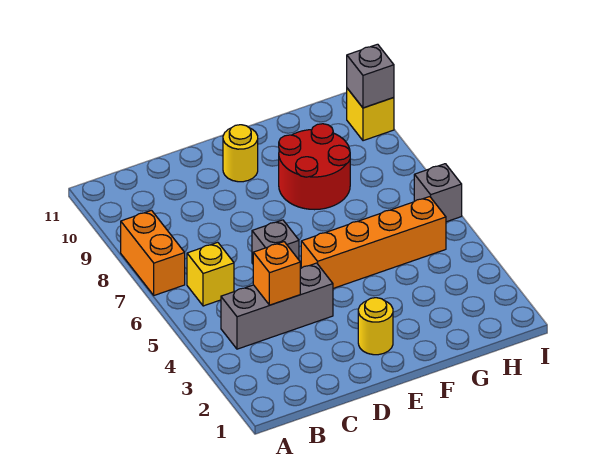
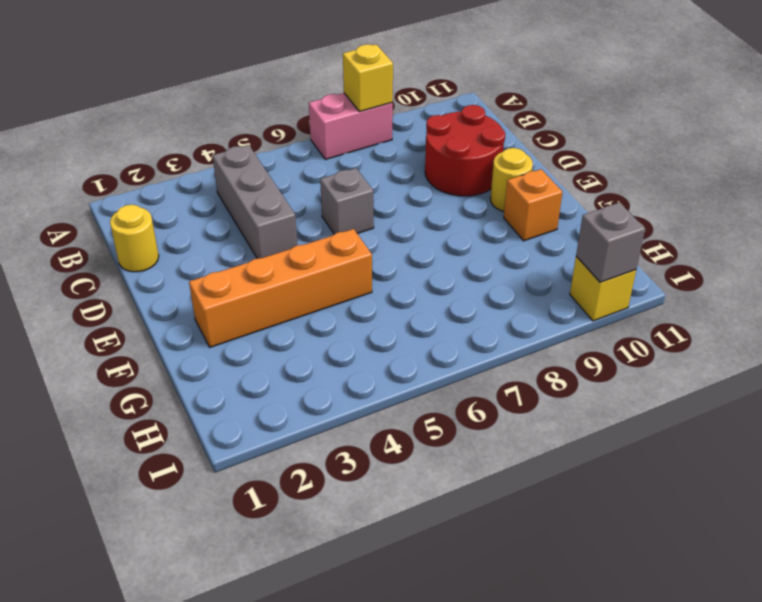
orange brick A7:A8 level 1 -> pink brick A7:A8 level 1
yellow brick B6 level 1 -> yellow brick A8 level 2
orange brick C4 level 2 -> orange brick F10 level 1
yellow round brick E2 level 1 -> yellow round brick C1 level 1
orange brick E5:H5 level 1 -> orange brick F2:F5 level 1
red round brick F8:G9 level 1 -> red round brick C9:D10 level 1
grey brick I6 level 1 -> none

